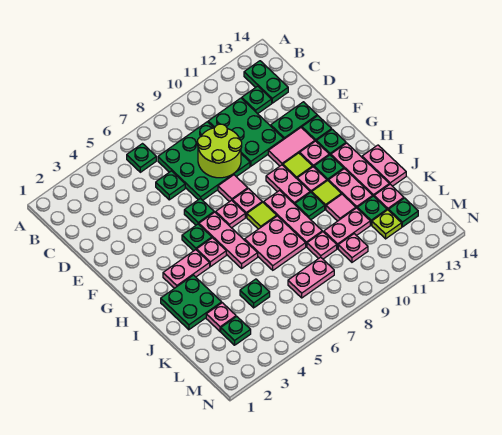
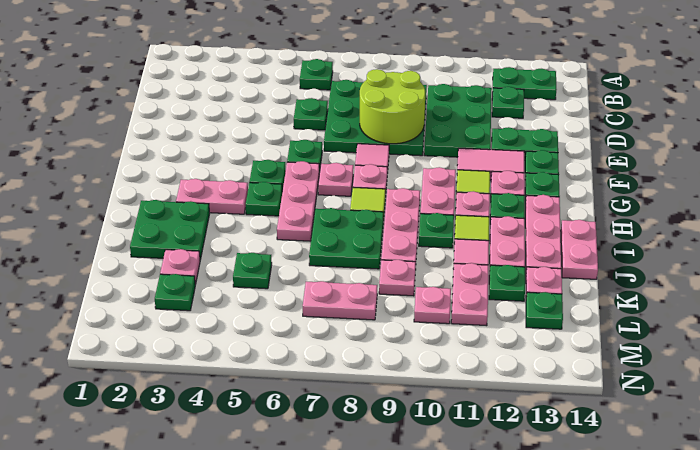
green plate B13:C13 level 1 -> green plate B12:B13 level 1
pink plate H5 level 1 -> green plate H5 level 1
pink plate I7:J8 level 1 -> green plate I7:J8 level 1
pink plate K10:K11 level 1 -> pink plate K11:L11 level 1
lime plate L12 level 1 -> none

